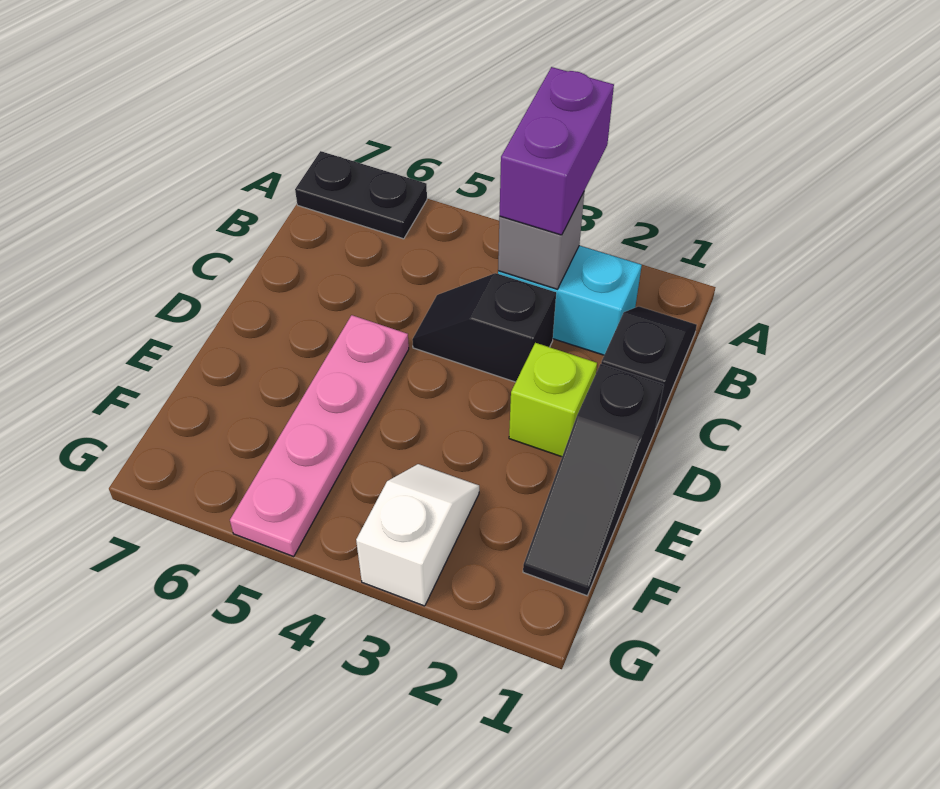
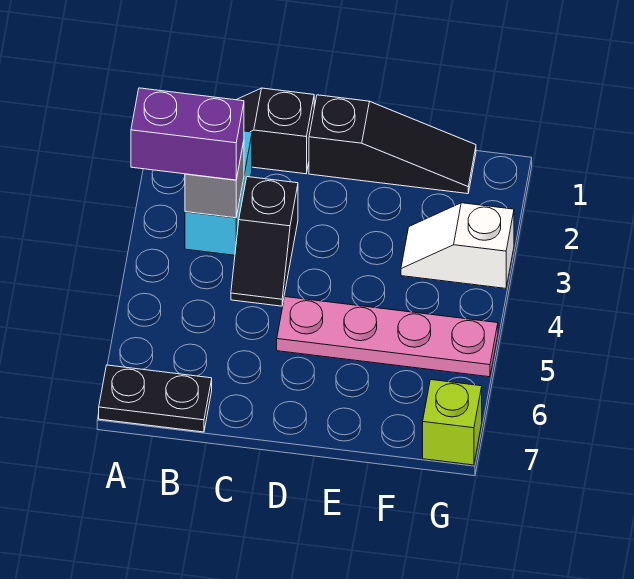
black plate A6:A7 level 1 -> black plate A7:B7 level 1
lime brick D2 level 1 -> lime brick G7 level 1

